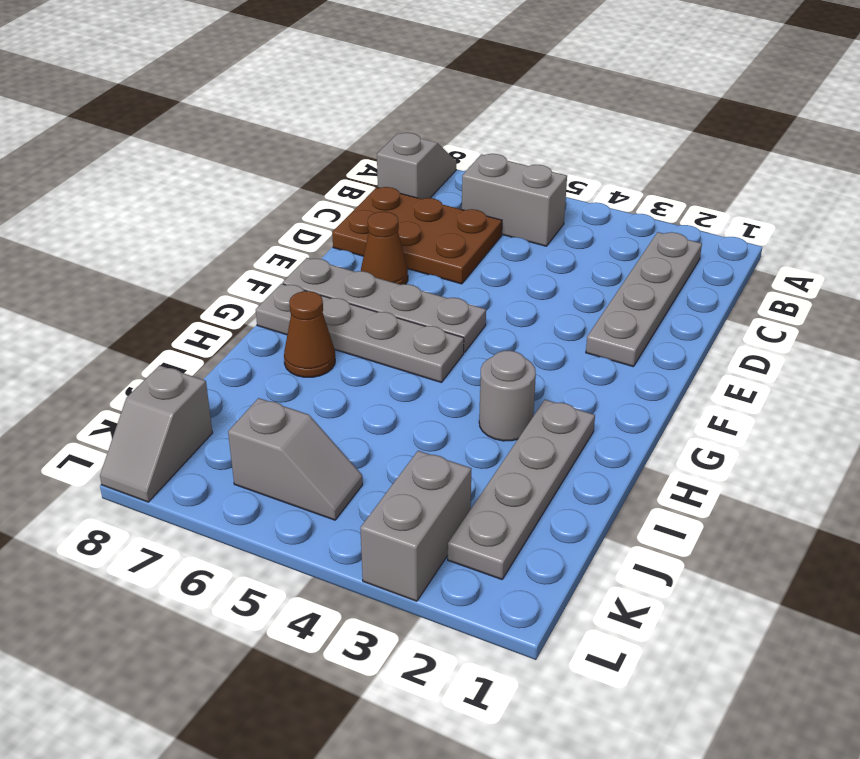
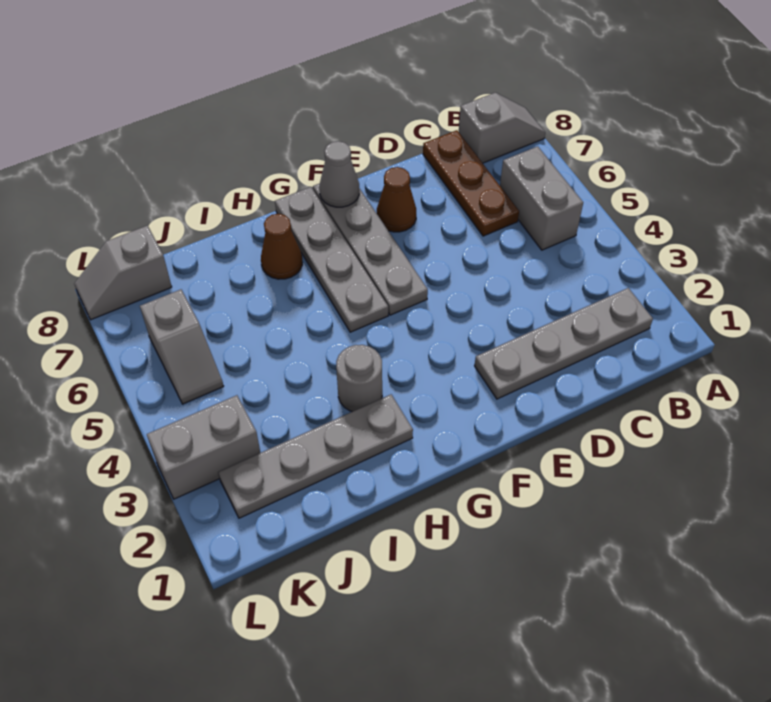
brown plate C6:D8 level 1 -> brown plate C6:C8 level 1
none -> grey cone F8 level 2

